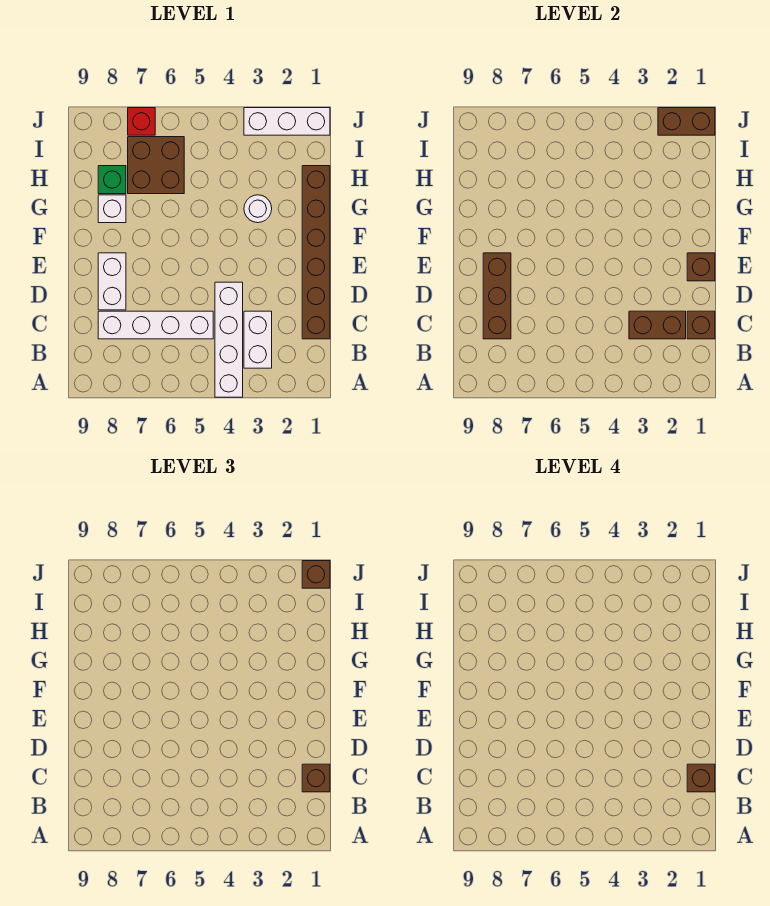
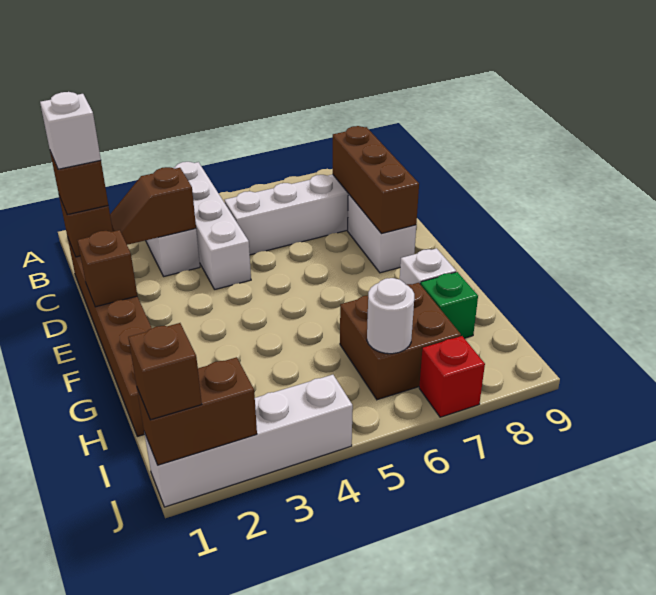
brown brick C1 level 4 -> white brick C1 level 4
brown brick C2:C3 level 2 -> brown slope C2:C3 level 2 top 3
white round brick G3 level 1 -> white round brick I6 level 2
white brick J1:J3 level 1 -> white brick J1:J4 level 1

